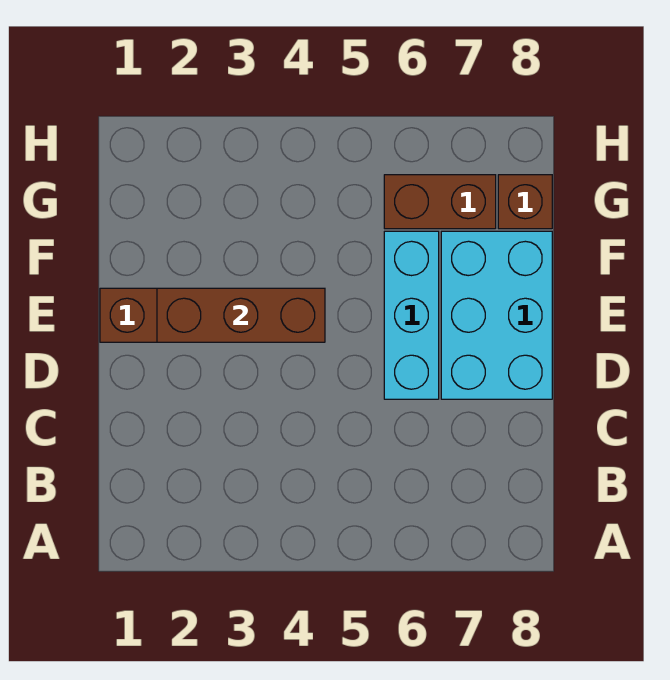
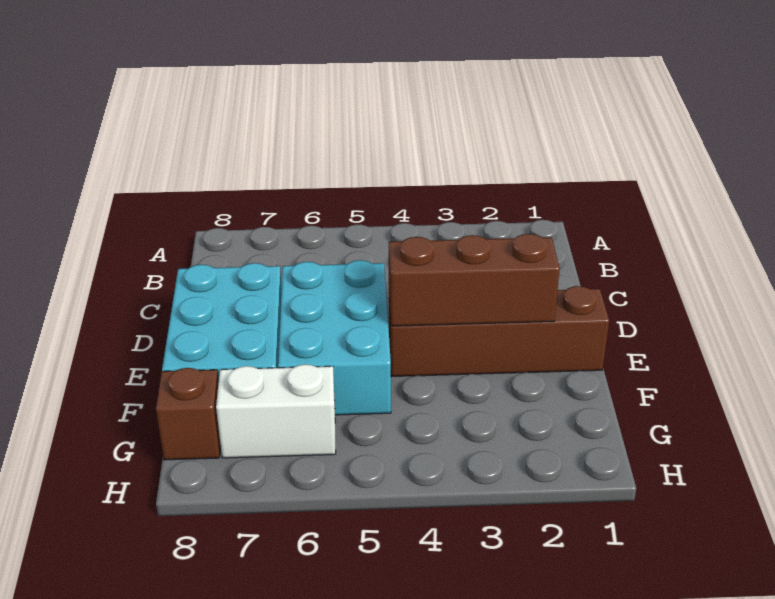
cyan brick D6:F6 level 1 -> cyan brick D5:F6 level 1
brown brick G6:G7 level 1 -> white brick G6:G7 level 1

